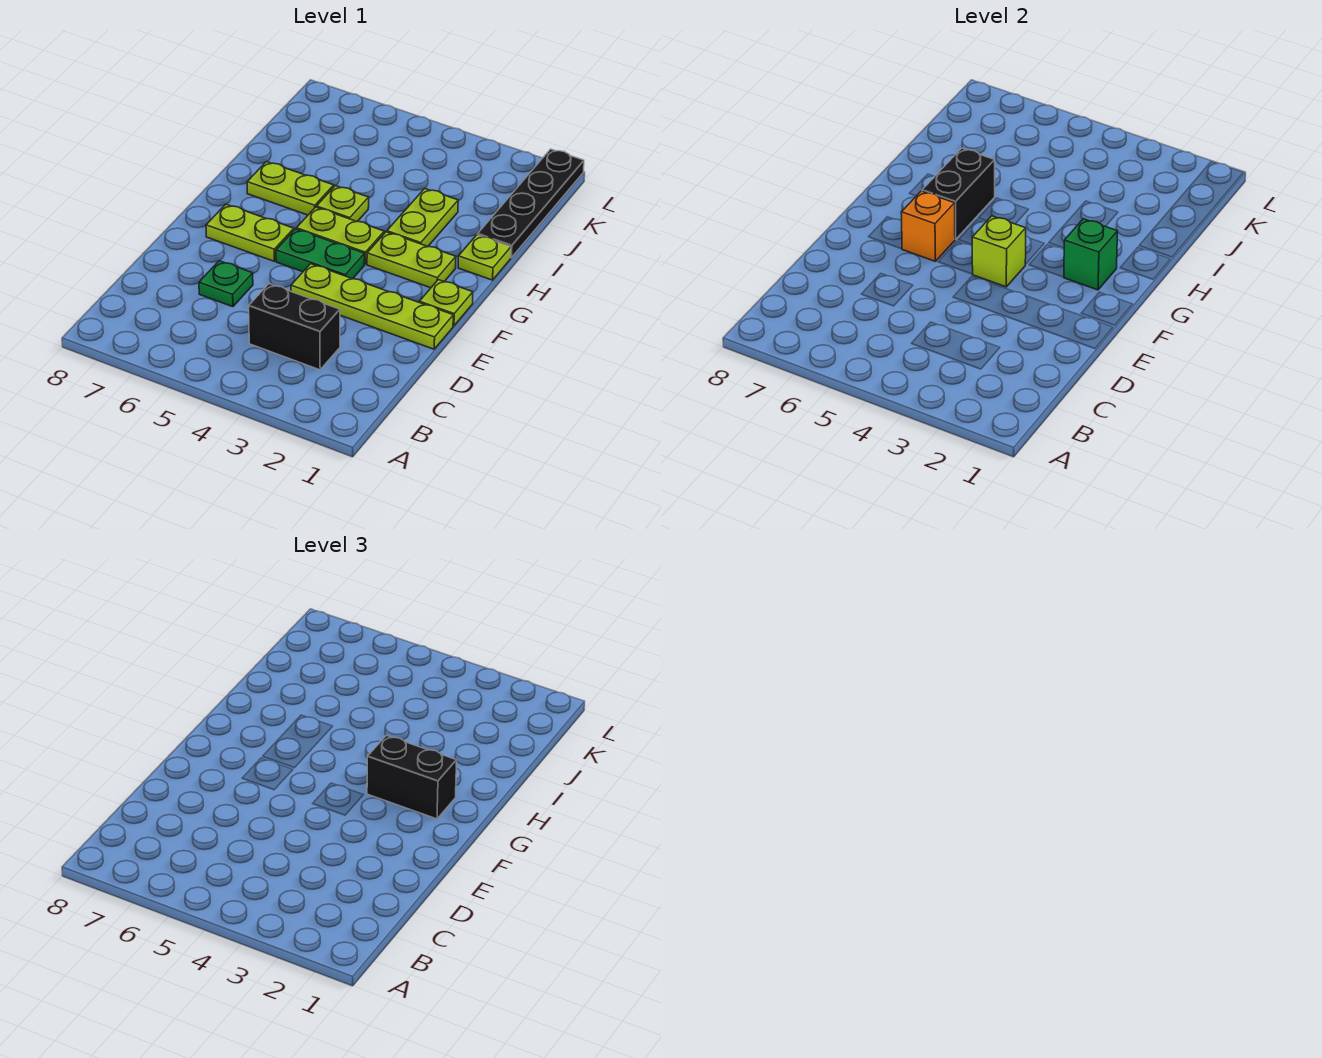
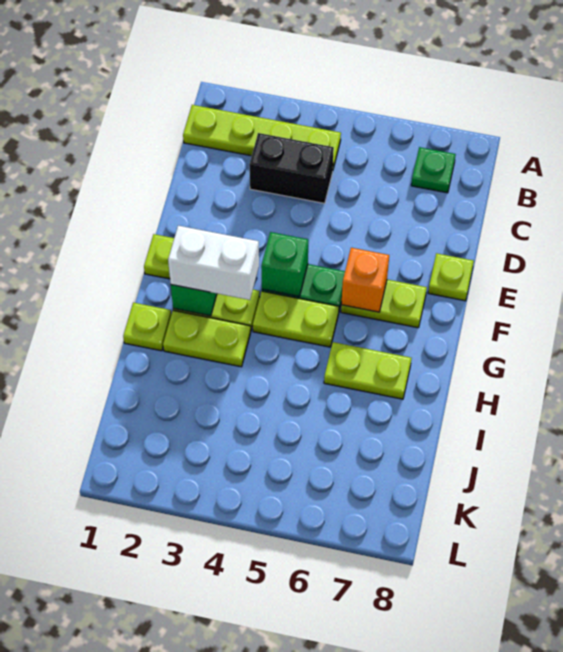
green plate D6 level 1 -> green plate B7 level 1
lime plate E1:E4 level 1 -> lime plate B1:B4 level 1
lime brick F4 level 2 -> green brick F4 level 2
black brick G2:G3 level 3 -> white brick G2:G3 level 3
black brick G6:H6 level 2 -> none
lime plate H3:I3 level 1 -> lime plate H2:H3 level 1
lime plate H5 level 1 -> lime plate E8 level 1
black plate I1:L1 level 1 -> none

